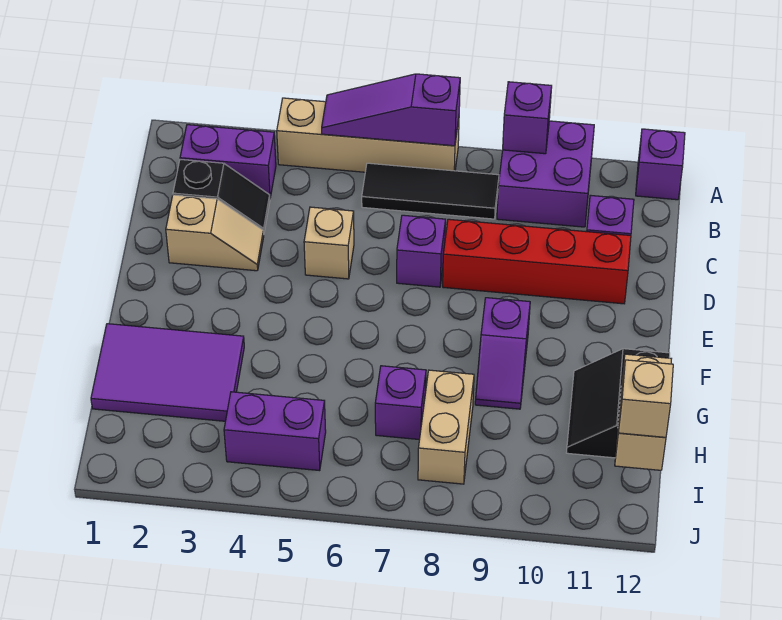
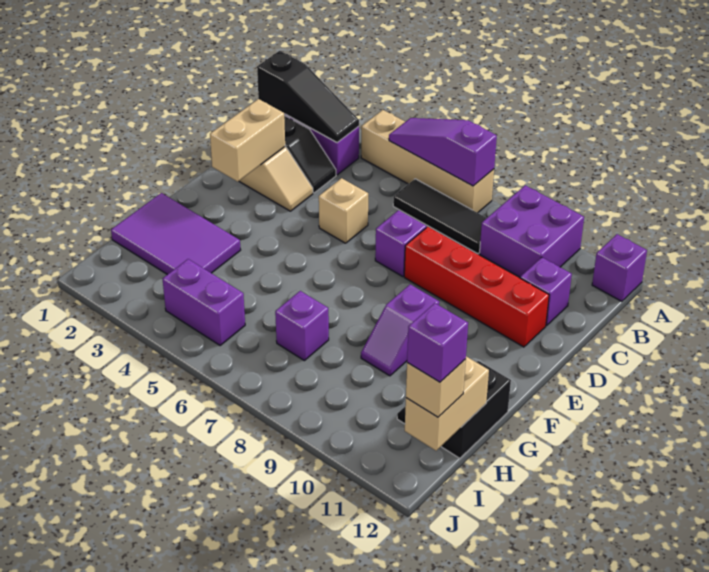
purple brick A9 level 2 -> purple brick I12 level 4
none -> black slope B1:B3 level 2 top 1
tan brick H8:I8 level 1 -> tan brick D2:E2 level 2

